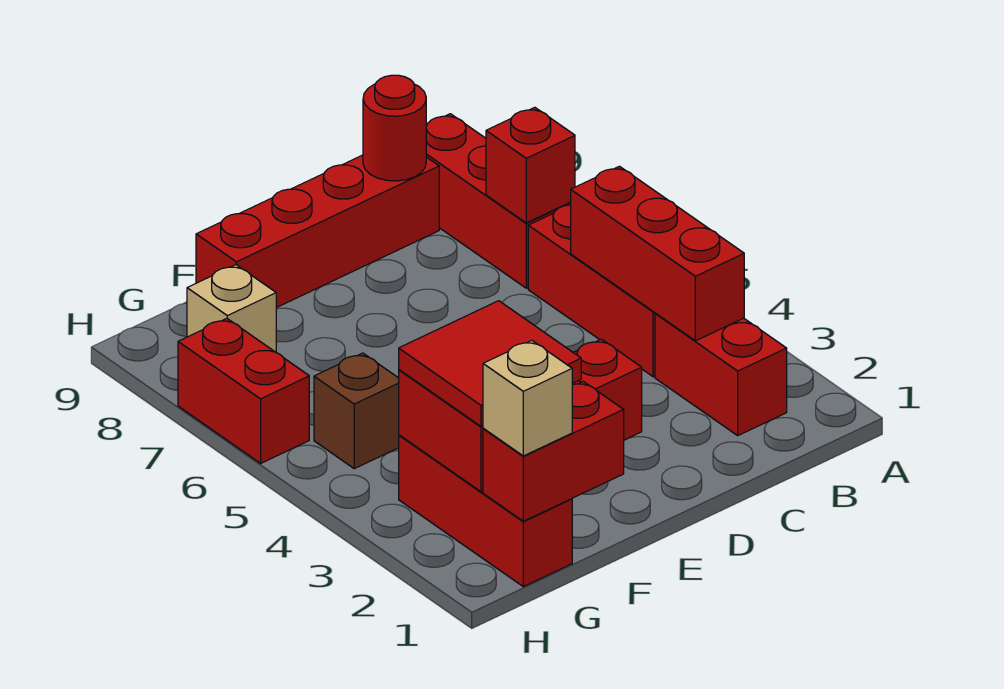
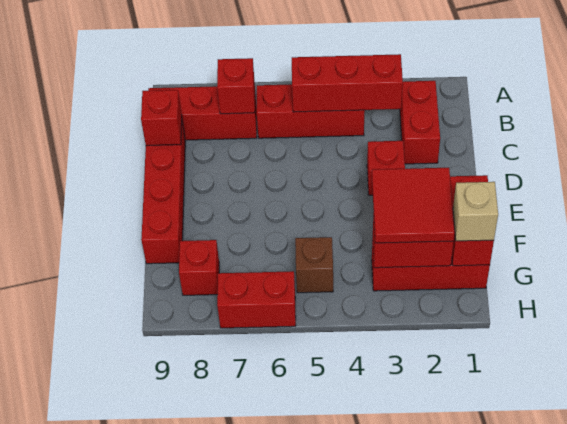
red brick B2:B3 level 1 -> red brick B2:C2 level 1
red round brick C9 level 2 -> red brick C9 level 2
tan brick G8 level 1 -> red brick G8 level 1

